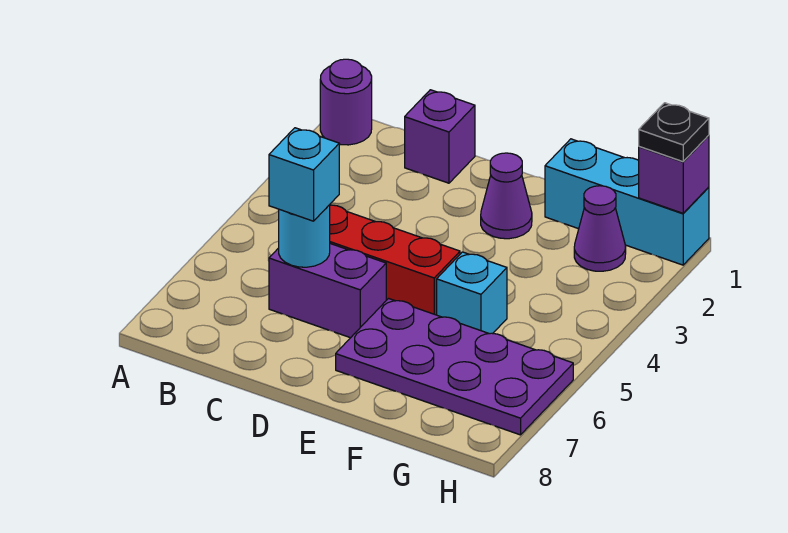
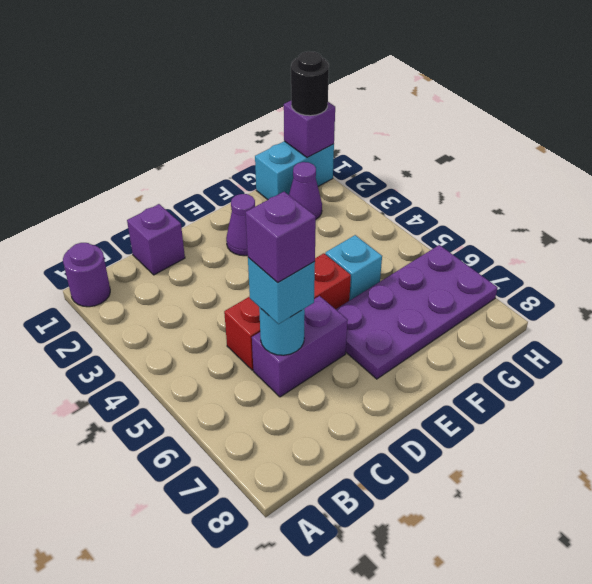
none -> purple brick C6 level 4
cyan brick F1:H1 level 1 -> cyan brick G1:H1 level 1
black plate H1 level 3 -> black round brick H1 level 3

